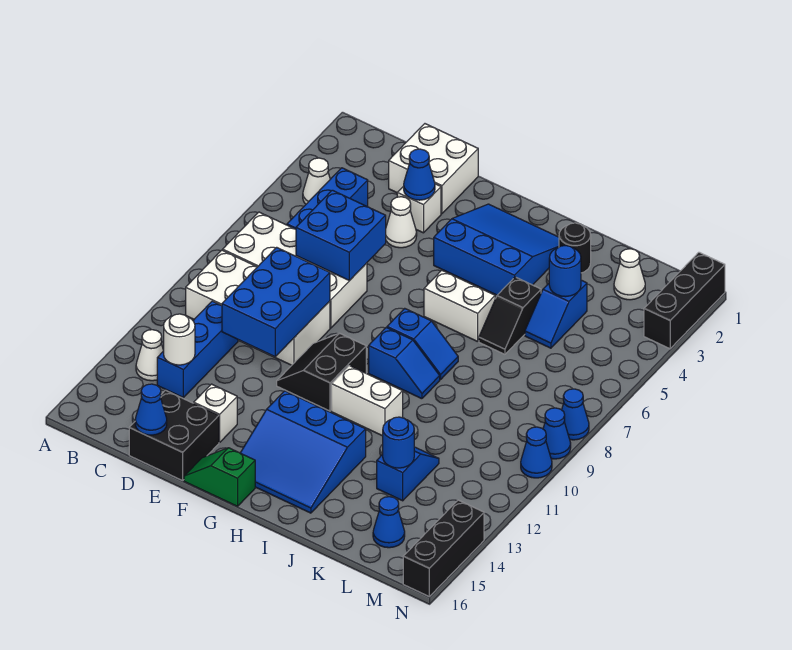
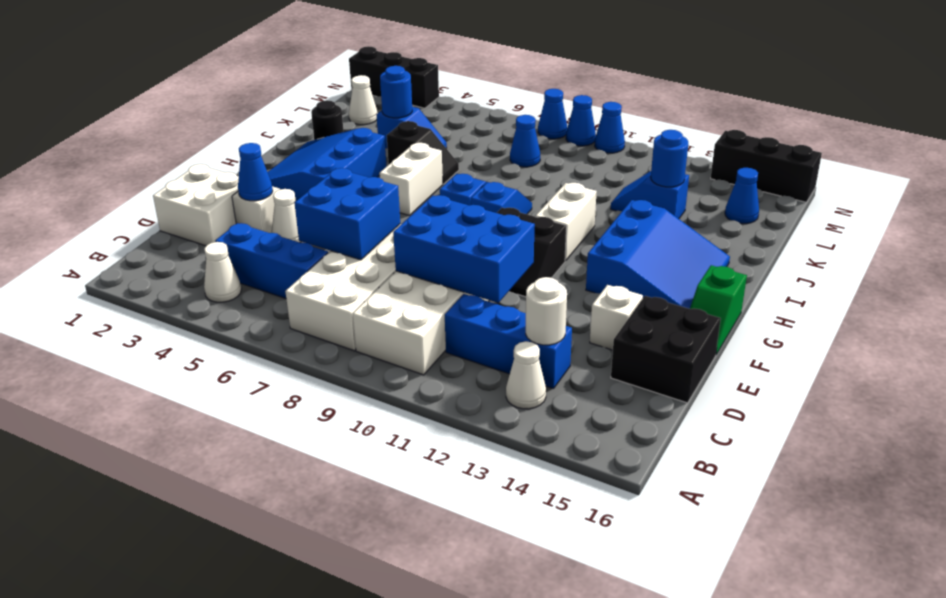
blue cone D16 level 2 -> blue cone L8 level 1

